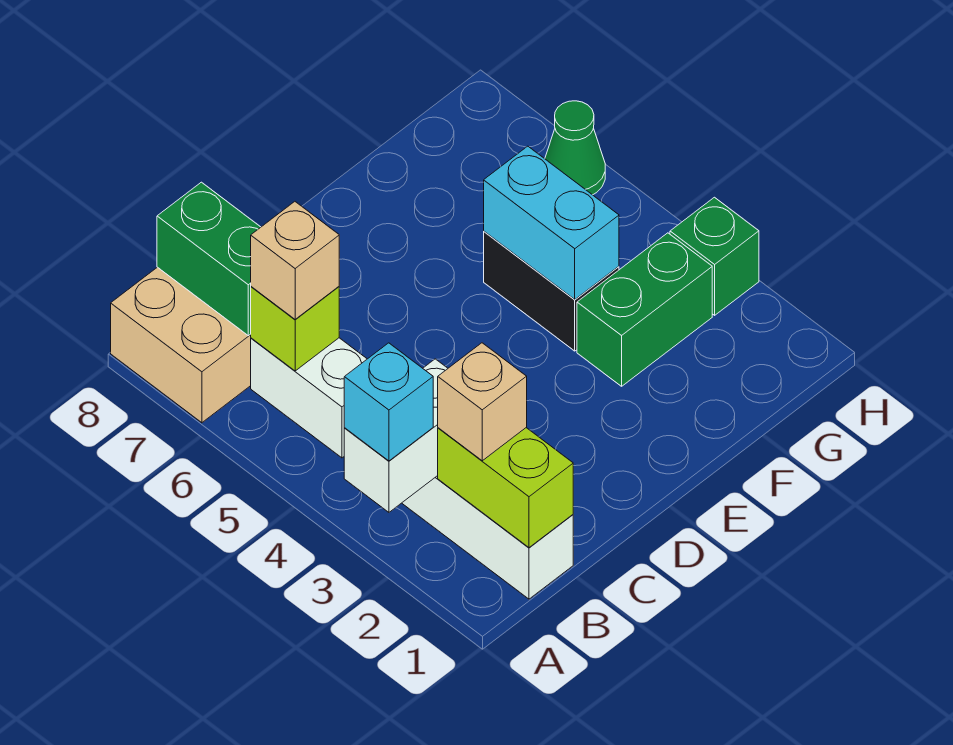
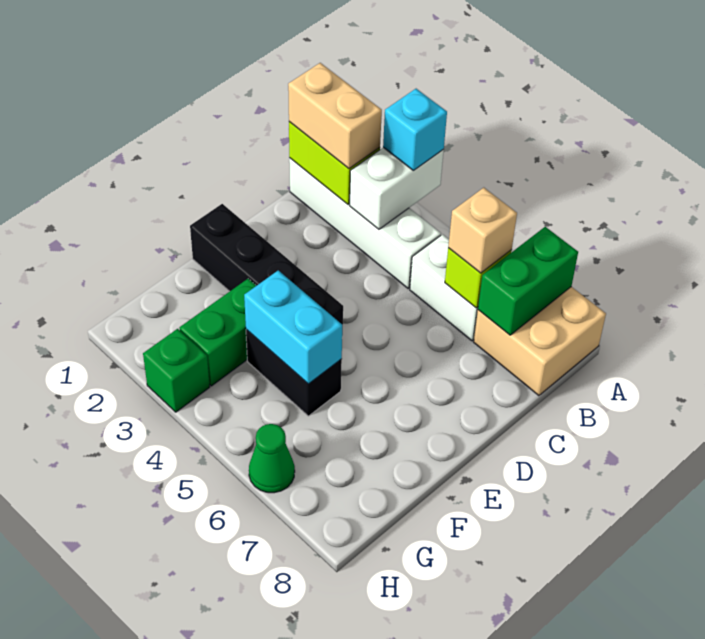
tan brick B2 level 3 -> tan brick B1:B2 level 3
green brick B7:B8 level 2 -> green brick A7:B7 level 2
none -> black brick E1:E4 level 1

